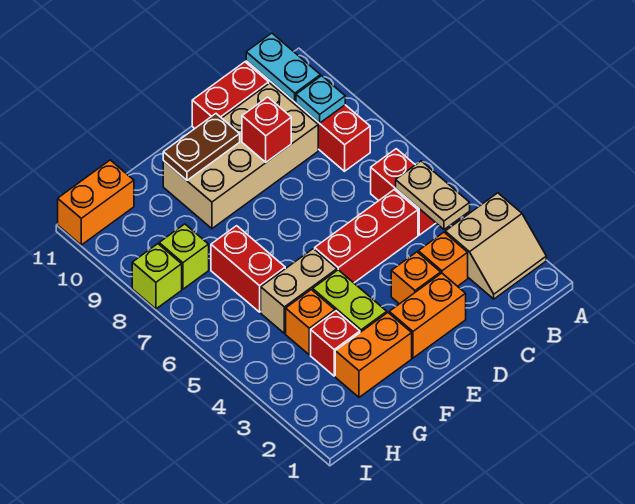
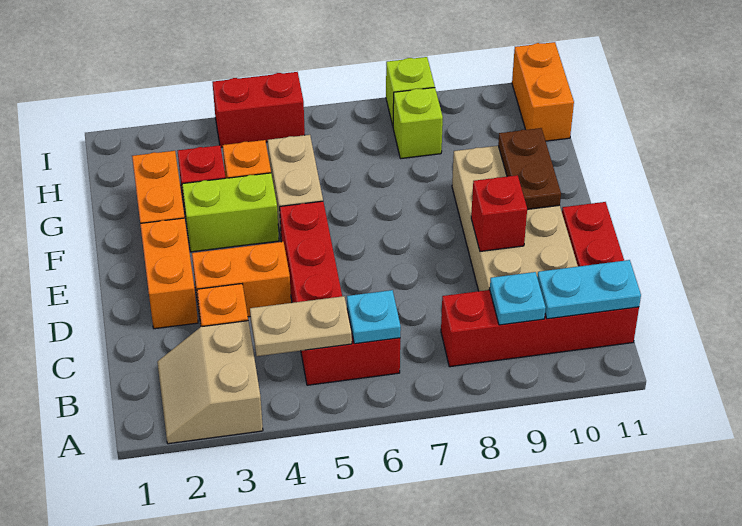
none -> cyan plate B6 level 2
orange brick D3 level 1 -> orange brick D3:D4 level 1
red brick G6:G7 level 1 -> red brick I4:I5 level 1

